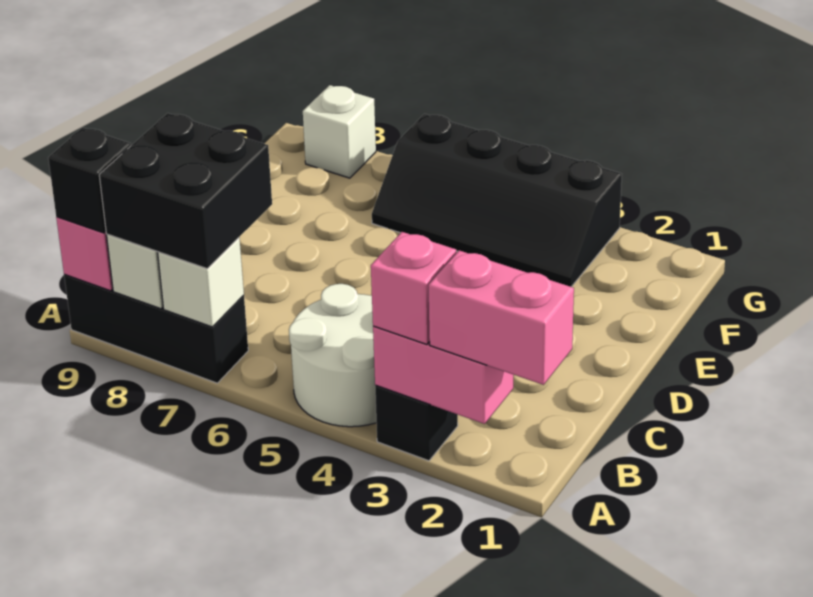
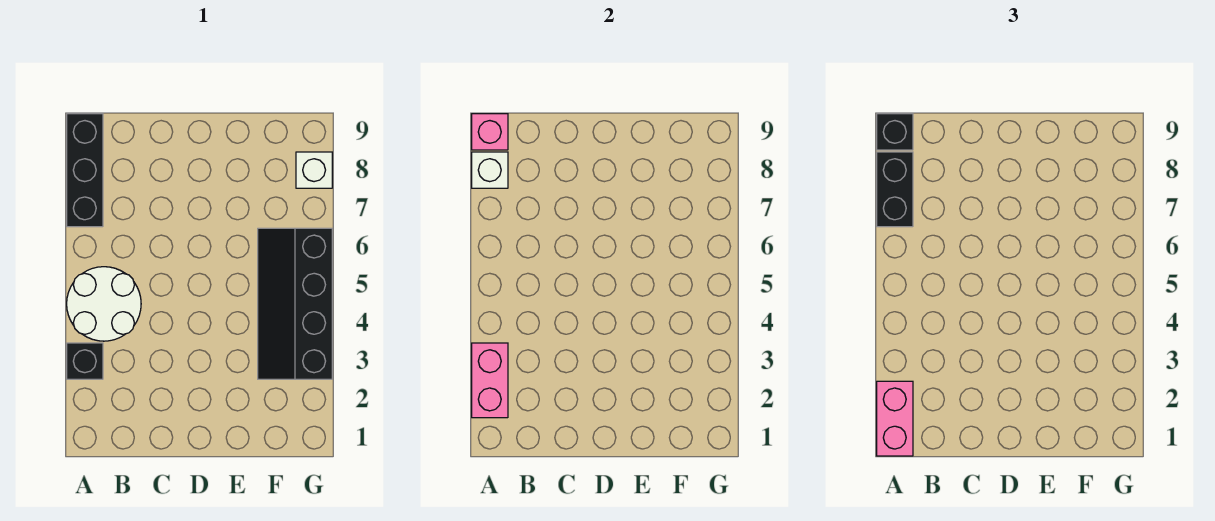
pink brick A3 level 3 -> none
white brick A7 level 2 -> none
black brick A7:B8 level 3 -> black brick A7:A8 level 3

